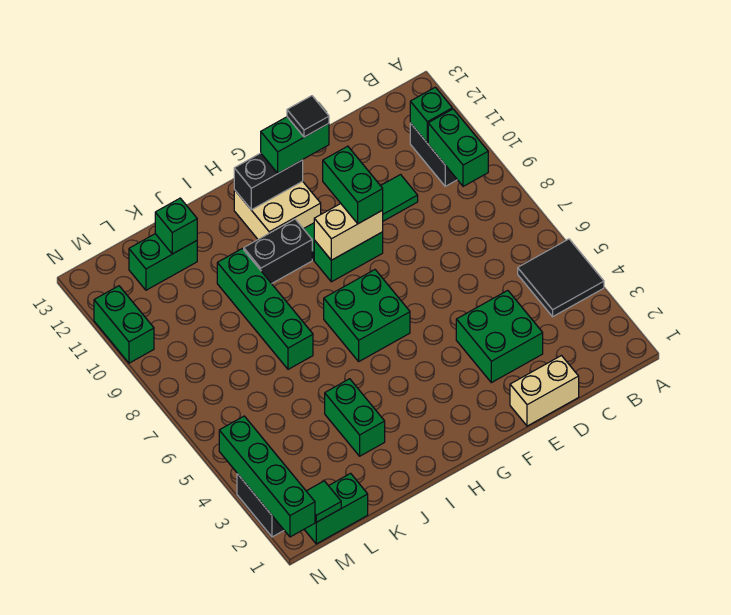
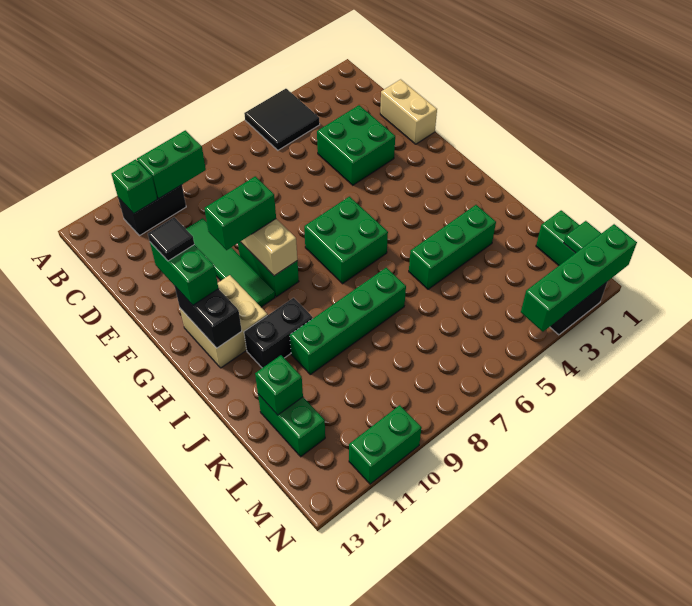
black brick H10:I10 level 1 -> black brick I10:I11 level 1
green brick J3:J4 level 1 -> green brick J3:J5 level 1

